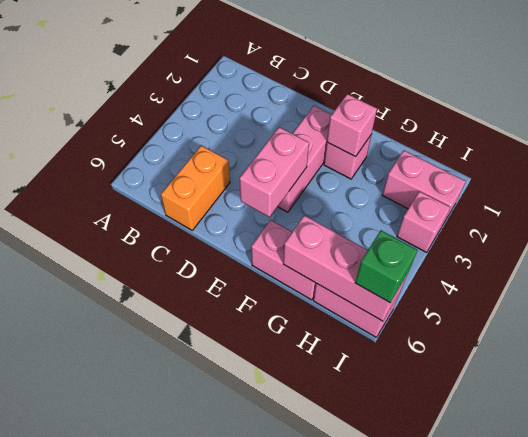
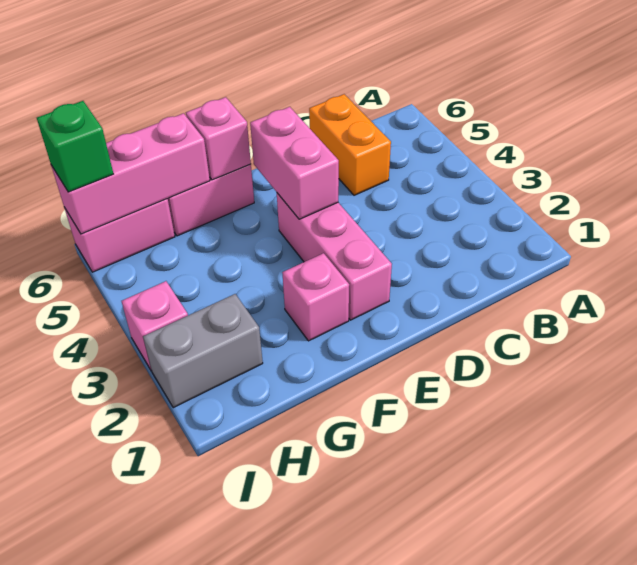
pink brick F2 level 2 -> pink brick F6 level 2
pink brick H2:I2 level 1 -> grey brick H2:I2 level 1

